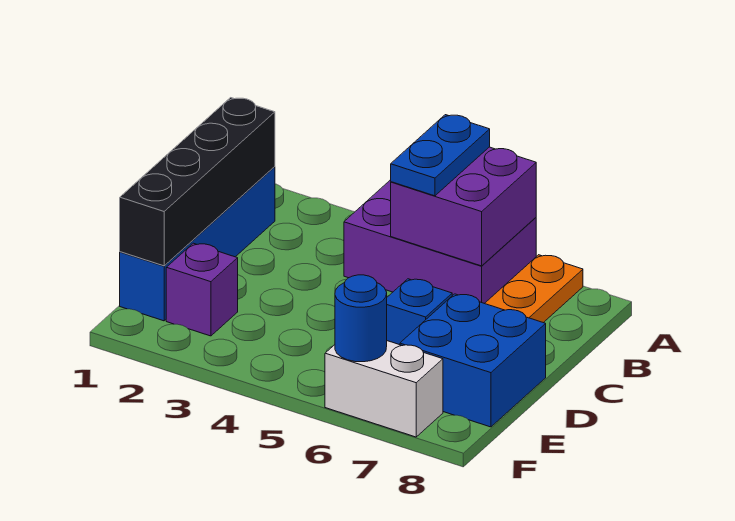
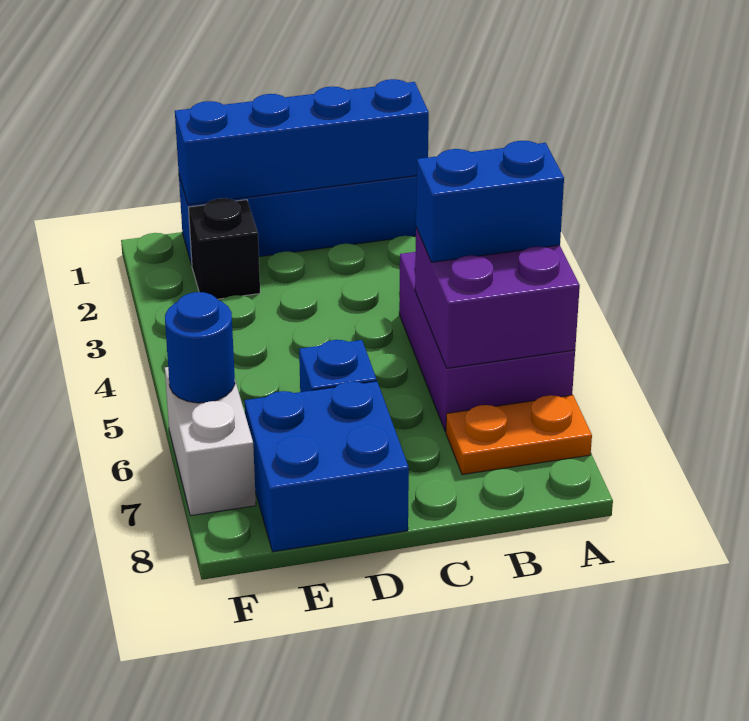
blue plate A5:B5 level 3 -> blue brick A5:B5 level 3
black brick B1:E1 level 2 -> blue brick B1:E1 level 2
purple brick E2 level 1 -> black brick E2 level 1

